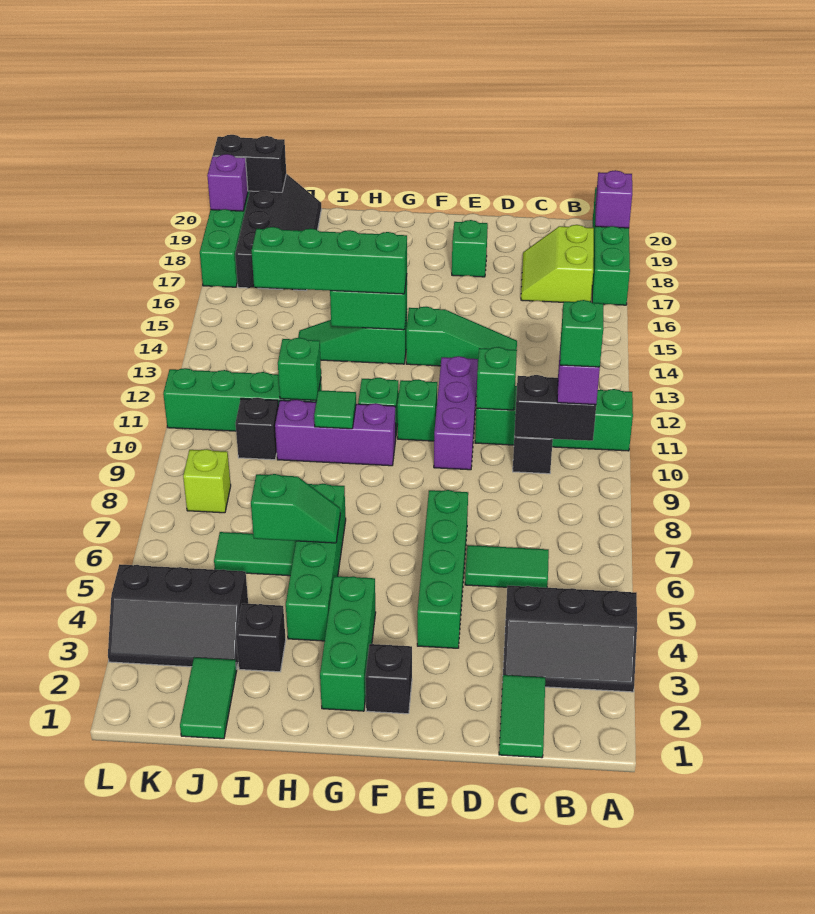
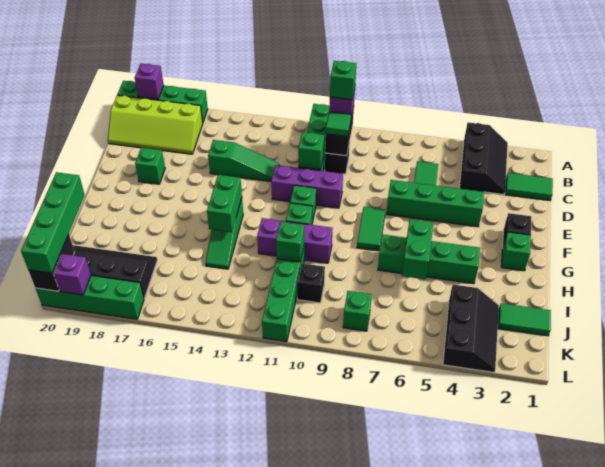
lime slope B17:C18 level 1 top B -> lime slope B17:C20 level 1 top B
green slope D14:F14 level 1 top F -> green slope D13:D15 level 1 top 15
green brick G2:G4 level 1 -> green brick G2 level 1
purple brick G10:I10 level 1 -> purple brick H10:H12 level 1
green brick G14:J14 level 3 -> green brick I20:L20 level 3
green slope H6:I6 level 2 top I -> green brick H6:I6 level 2
green tile H10 level 2 -> green tile C10 level 3
black brick I3 level 1 -> none
green tile I6:J6 level 1 -> green tile F8:G8 level 1
lime brick K8 level 1 -> green brick K8 level 1

